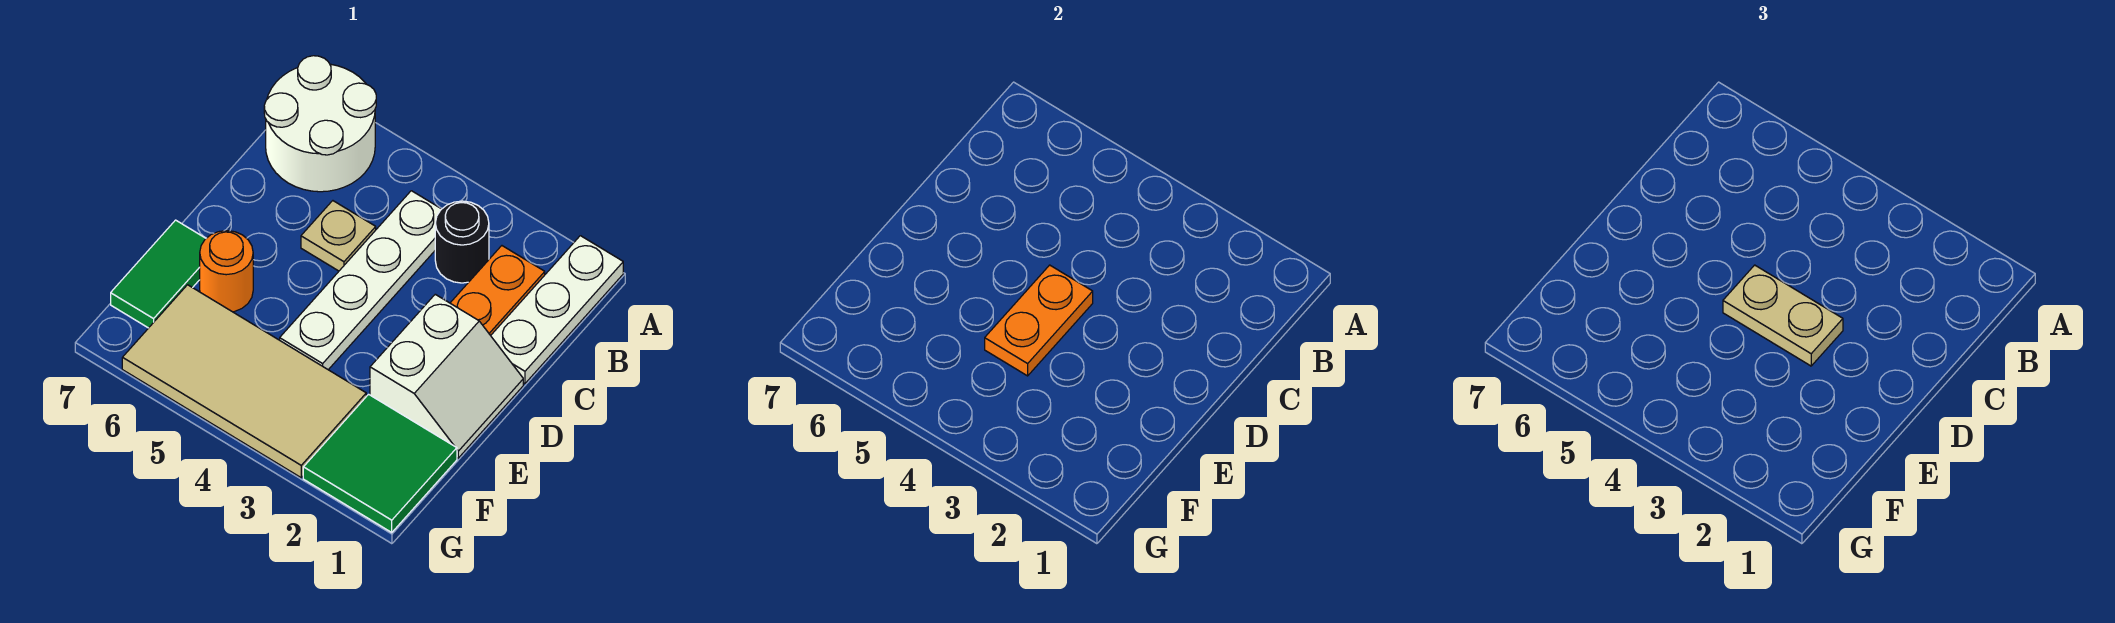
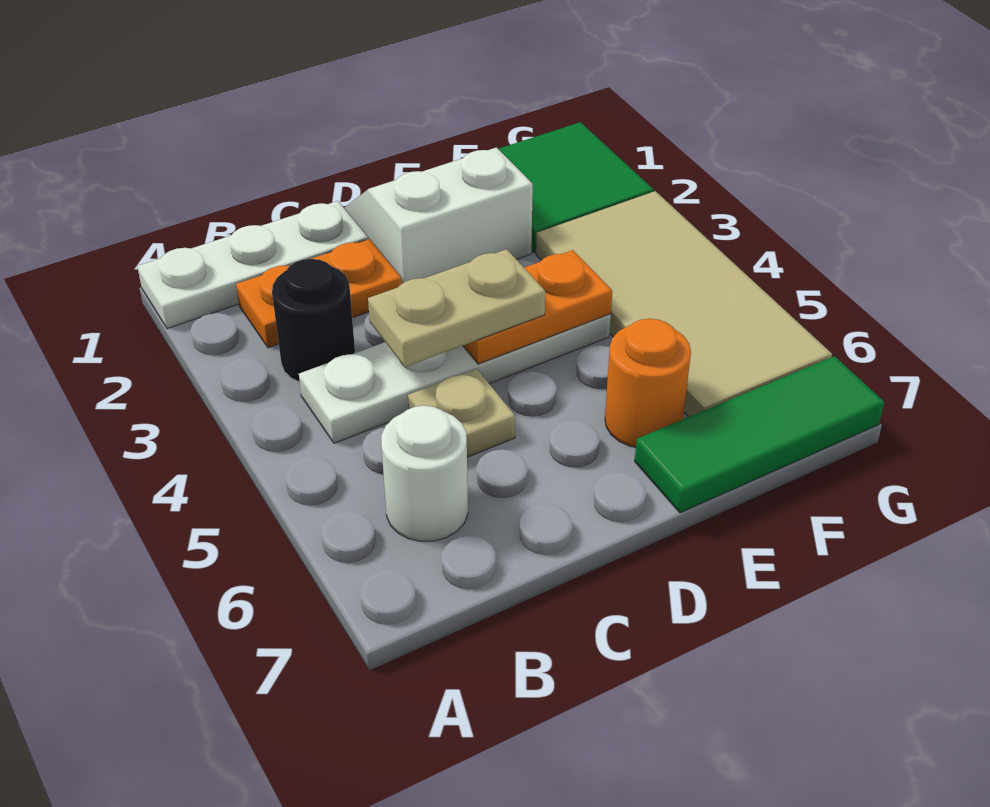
white round brick A6:B7 level 1 -> white round brick B6 level 1
tan plate D3:D4 level 3 -> tan plate C4:D4 level 3
green tile E7:F7 level 1 -> green tile E7:G7 level 1

